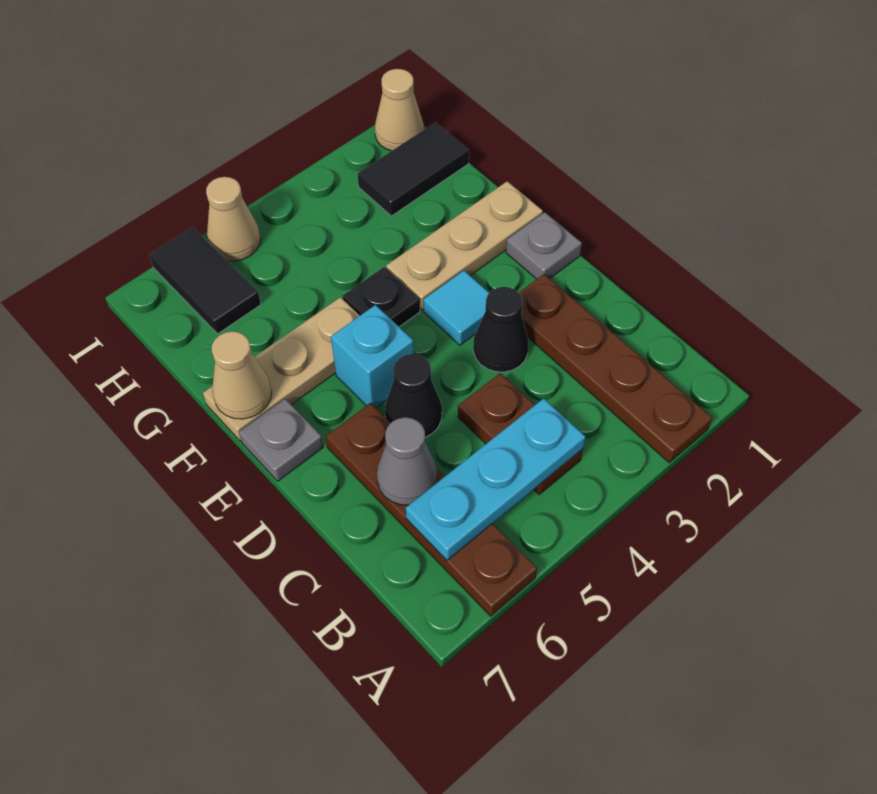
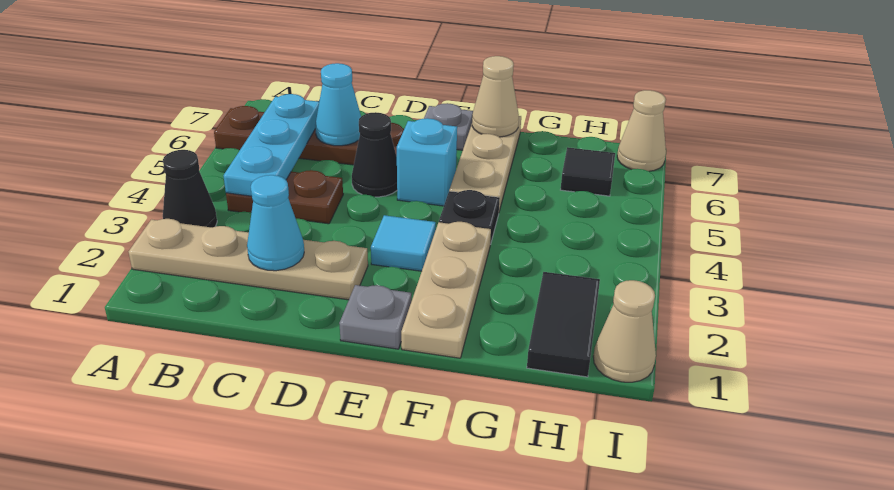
brown plate A2:D2 level 1 -> tan plate A2:D2 level 1
none -> cyan cone C2 level 2
grey cone C6 level 2 -> cyan cone C6 level 2
black cone D3 level 1 -> black cone A3 level 1
black tile H6:I6 level 1 -> black tile H6 level 1
tan cone I5 level 1 -> tan cone I7 level 1

